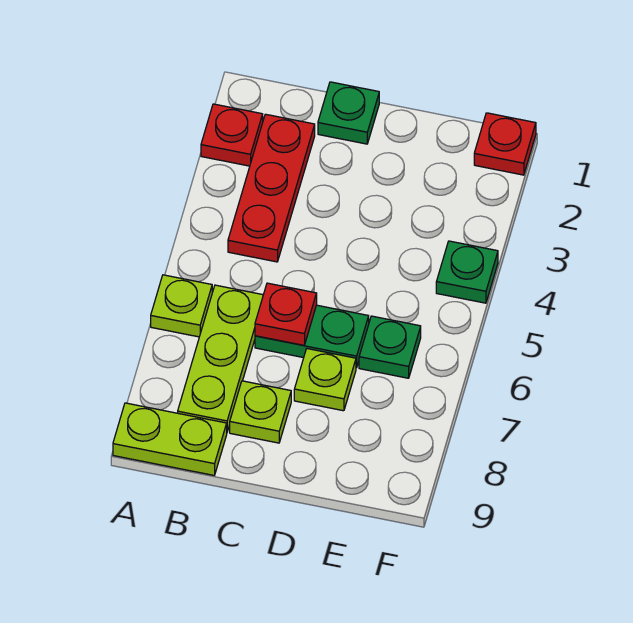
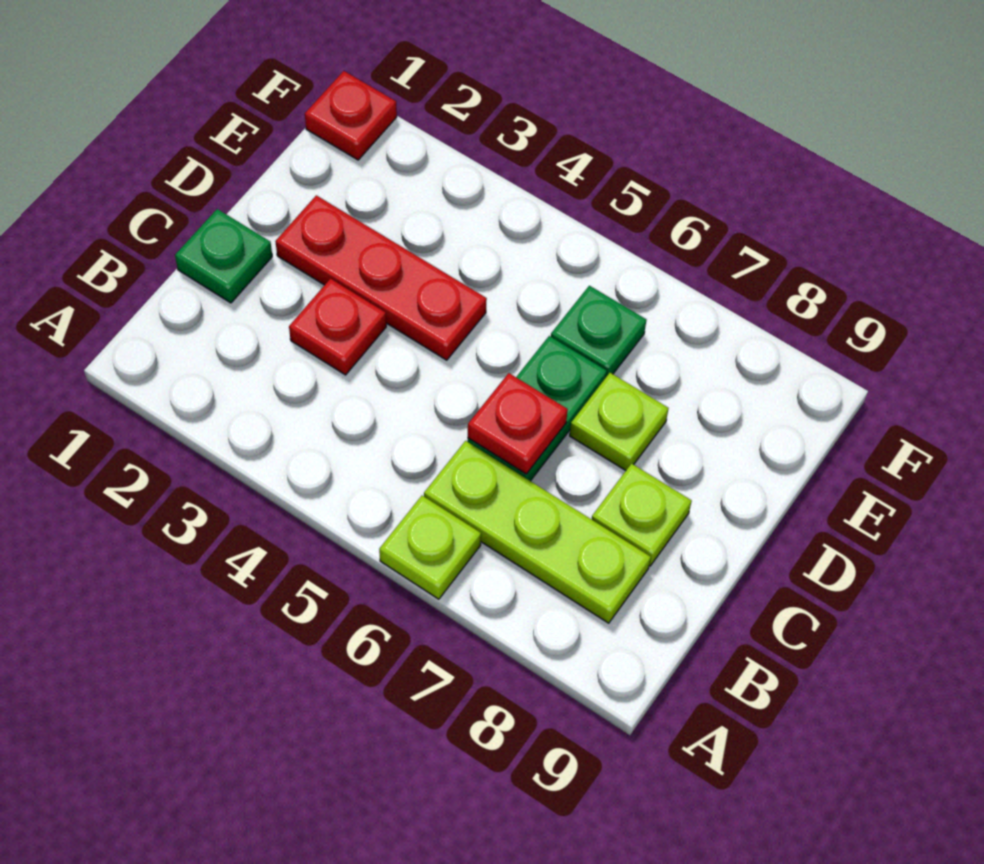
red plate A2 level 1 -> red plate C3 level 1
lime plate A9:B9 level 1 -> none
red plate B2:B4 level 1 -> red plate D2:D4 level 1
green plate F4 level 1 -> none

